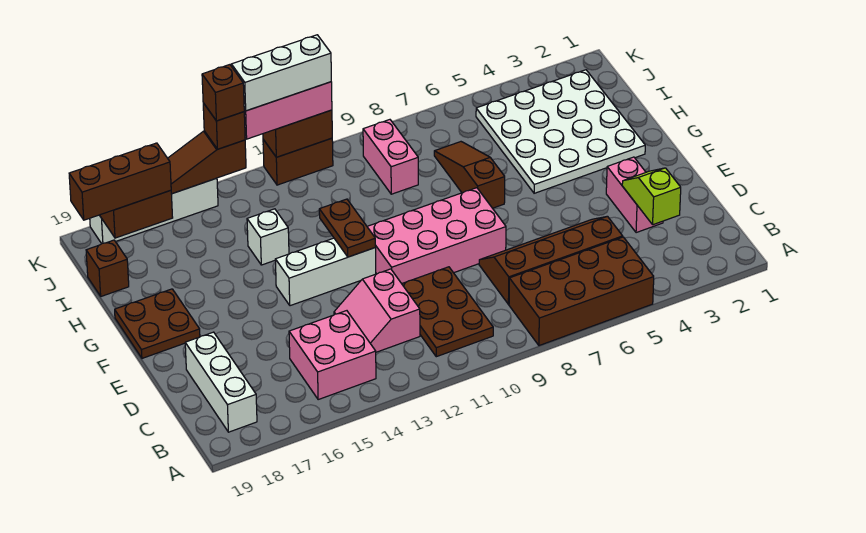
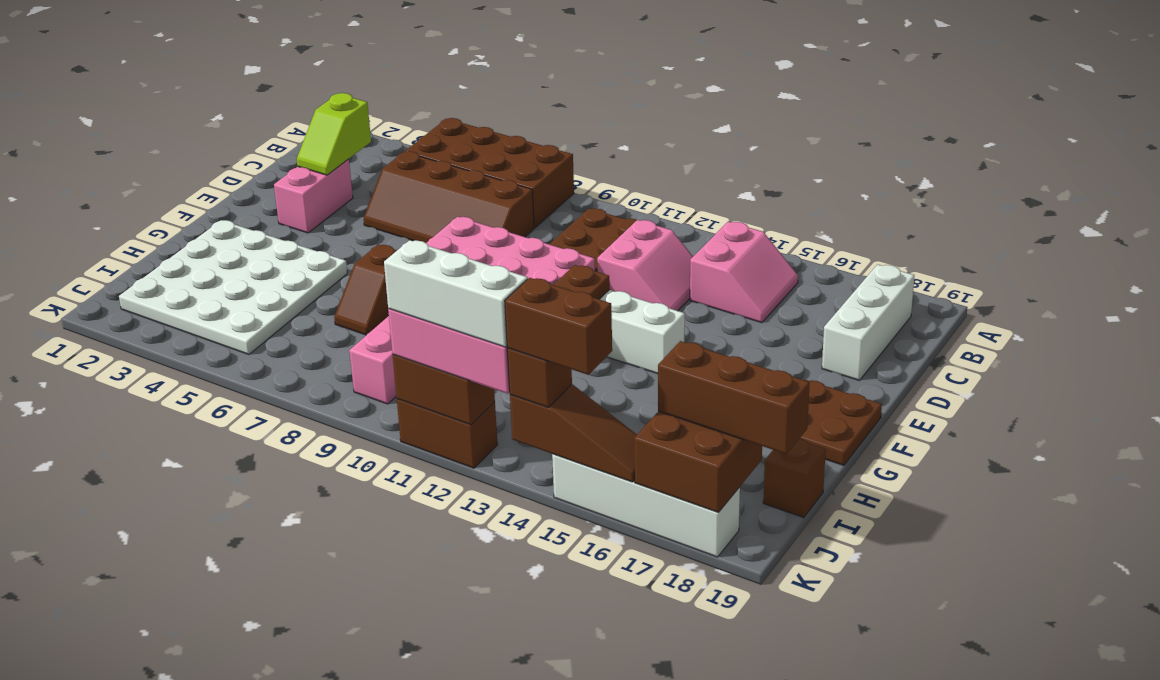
pink brick B14:C15 level 1 -> pink slope B14:C15 level 1 top 14
brown slope G7:I7 level 1 top G -> brown slope G7:H7 level 1 top G
white brick H14 level 1 -> none
brown brick K14 level 4 -> brown brick K14:K15 level 4

